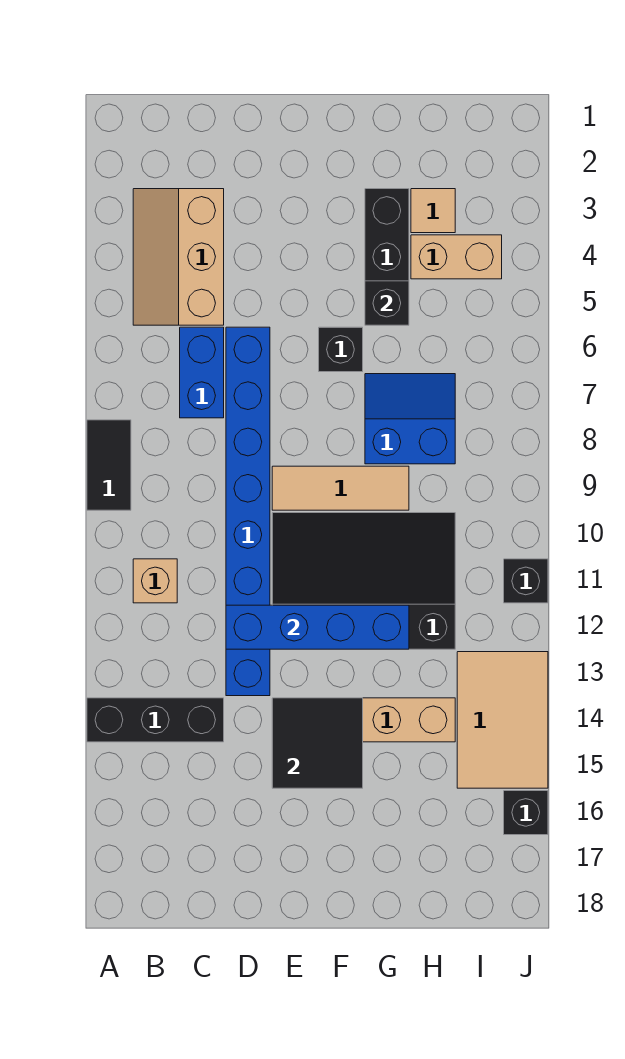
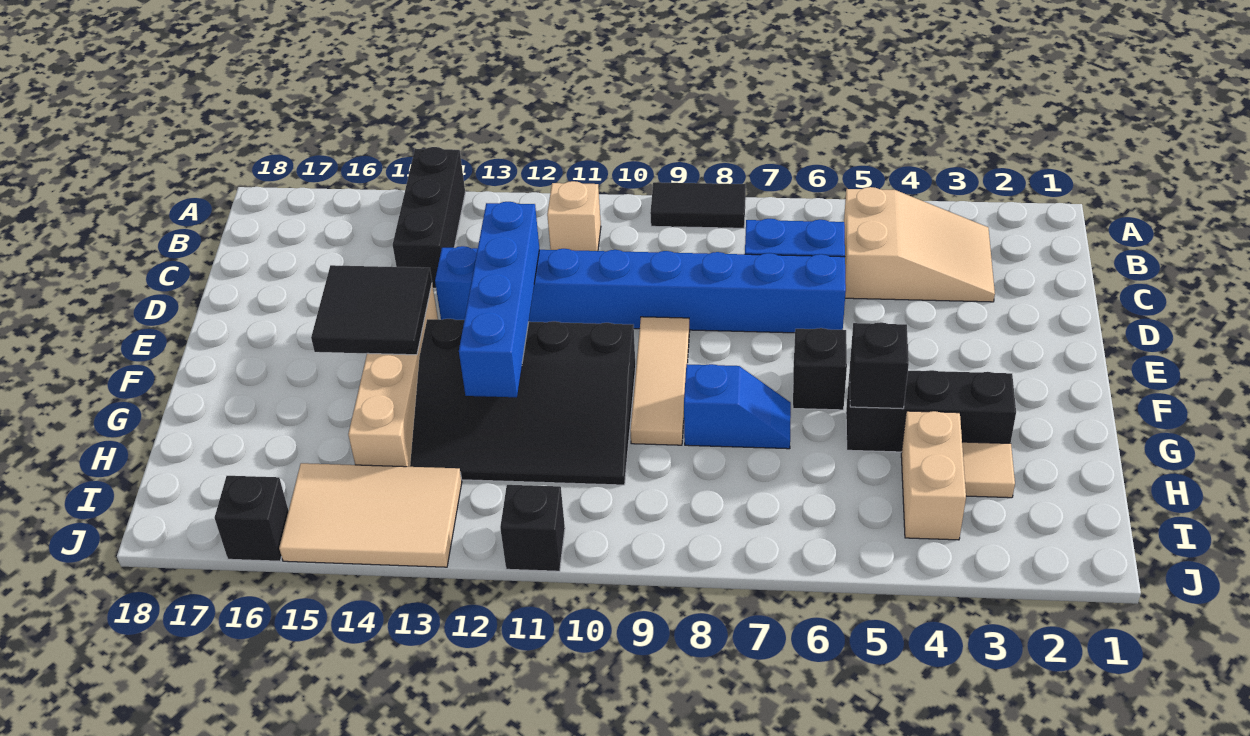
tan slope B3:C5 level 1 top C -> tan slope B3:C5 level 1 top 5
black slope E10:H12 level 1 top 12 -> black slope F10:H13 level 1 top F
blue slope G7:H8 level 1 top 8 -> blue slope G7:G8 level 1 top 8

